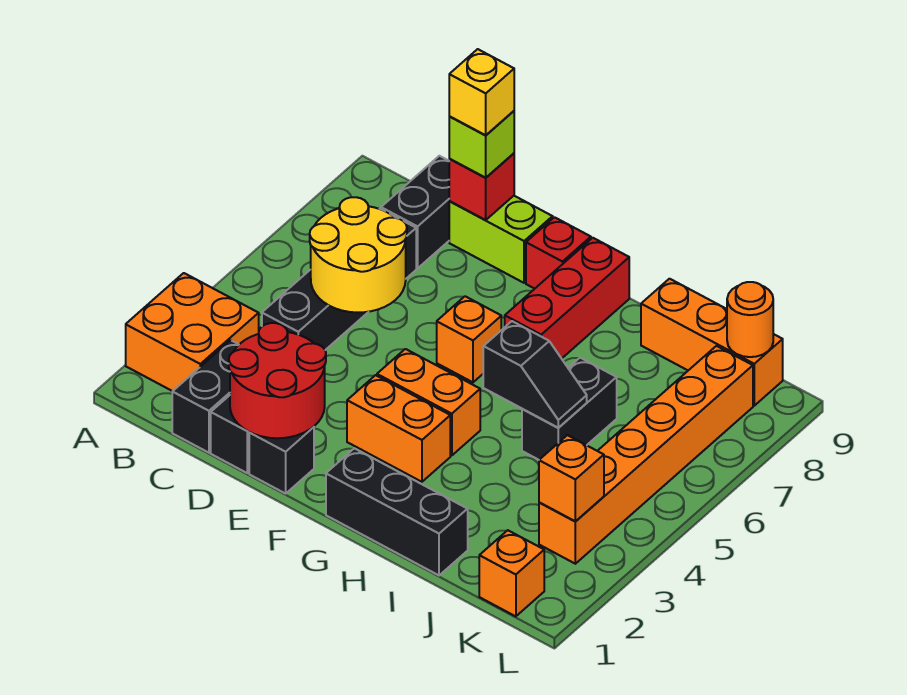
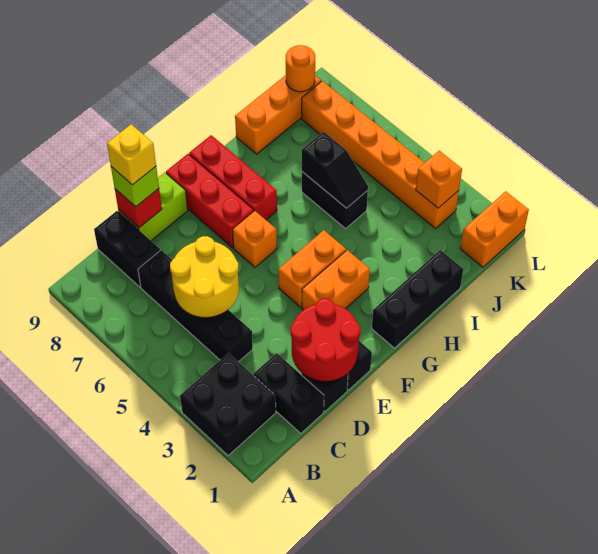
orange brick A2:B3 level 1 -> black brick A2:B3 level 1
red brick F9 level 1 -> red brick F7:F9 level 1
black slope H5:I5 level 2 top H -> black slope I5:I6 level 2 top 6
orange brick K1 level 1 -> orange brick K1:L1 level 1

